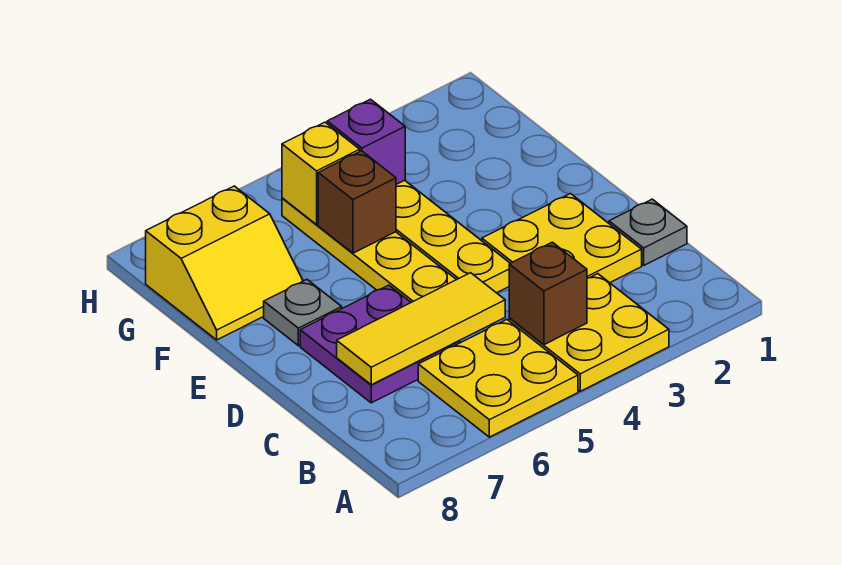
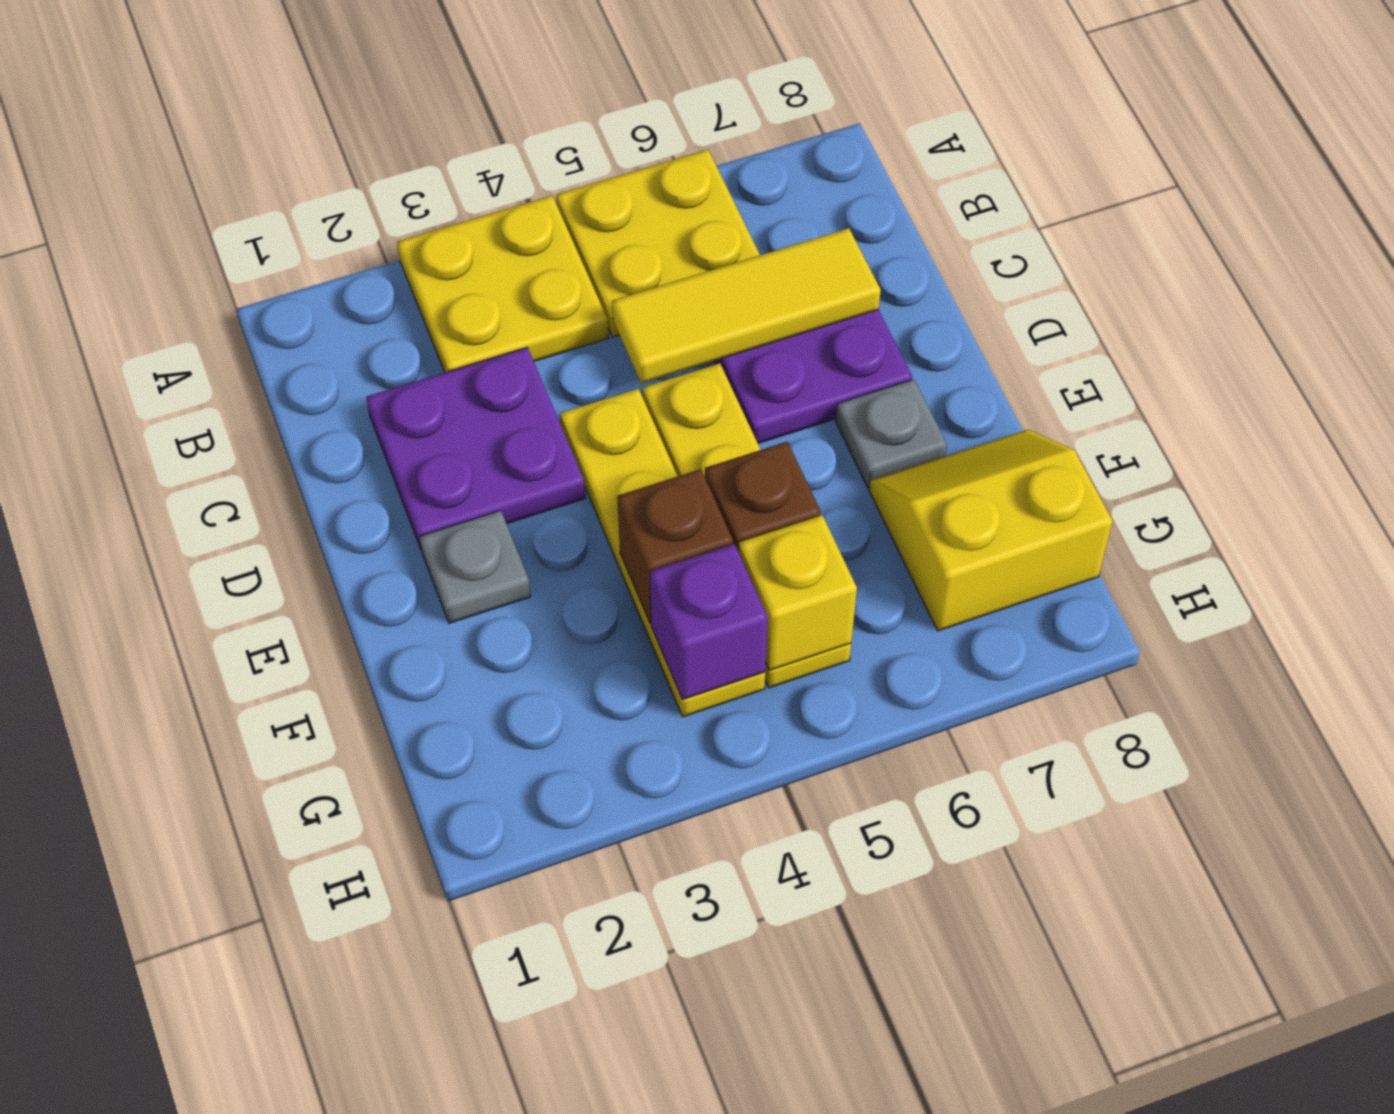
brown brick B4 level 2 -> brown brick F4 level 2
grey plate C1 level 1 -> grey plate E2 level 1
yellow plate C2:D3 level 1 -> purple plate C2:D3 level 1

